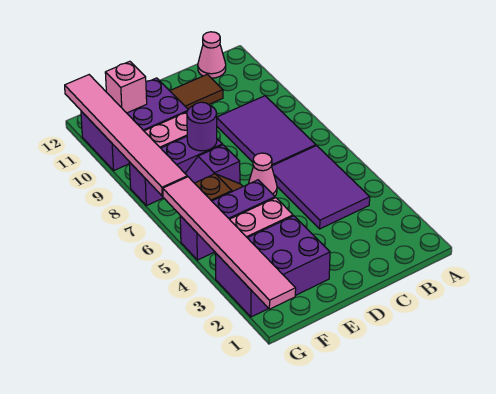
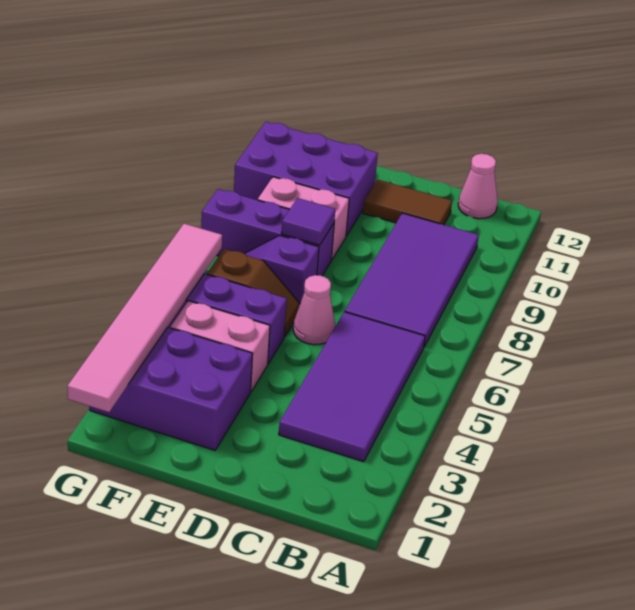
purple tile B4:C6 level 1 -> purple tile B3:C6 level 1
purple tile B7:C9 level 1 -> purple tile B7:C10 level 1
purple round brick E8 level 2 -> purple tile E8 level 2
pink brick F11 level 2 -> none
pink tile G7:G12 level 2 -> none

